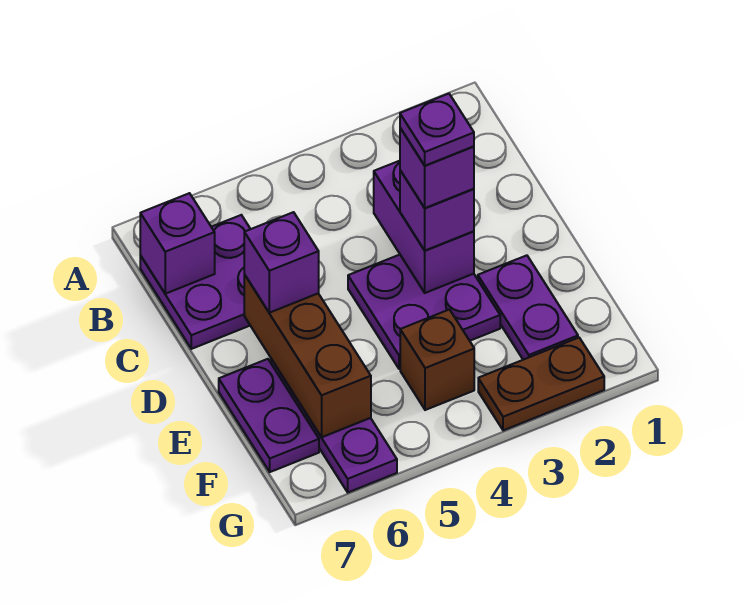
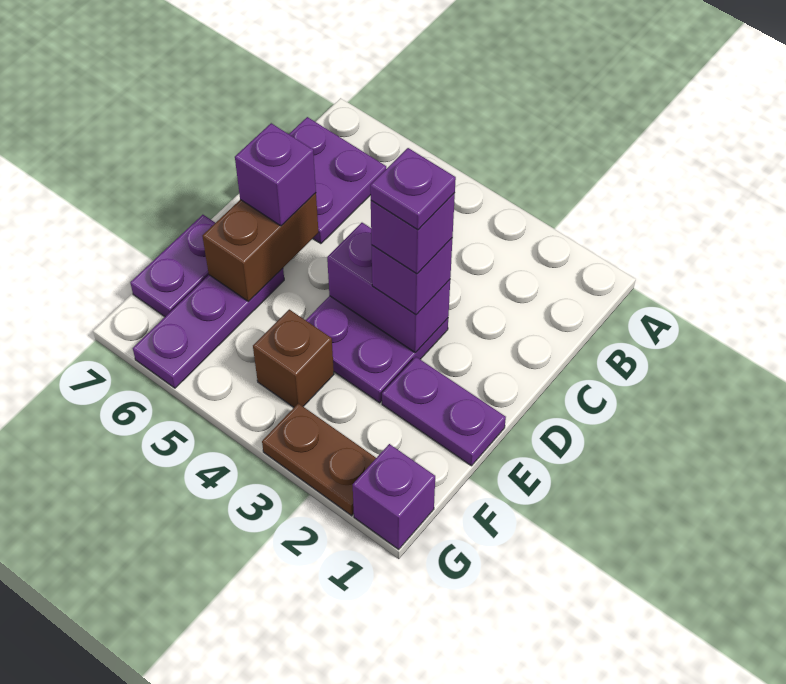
purple brick B7 level 2 -> purple brick G1 level 1
purple brick C3:D3 level 2 -> purple brick D3:D4 level 2
brown brick D6:F6 level 2 -> brown brick D6:E6 level 2
purple plate E2:F2 level 1 -> purple plate E1:E2 level 1

